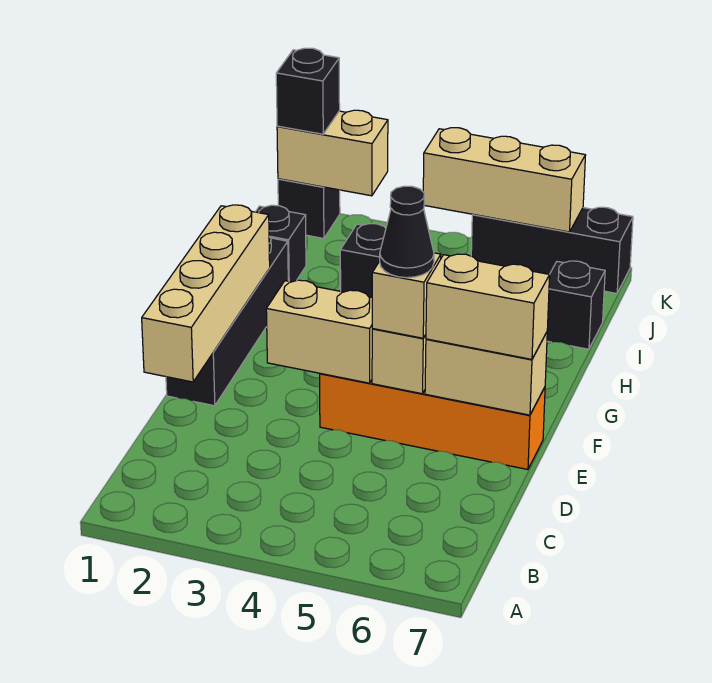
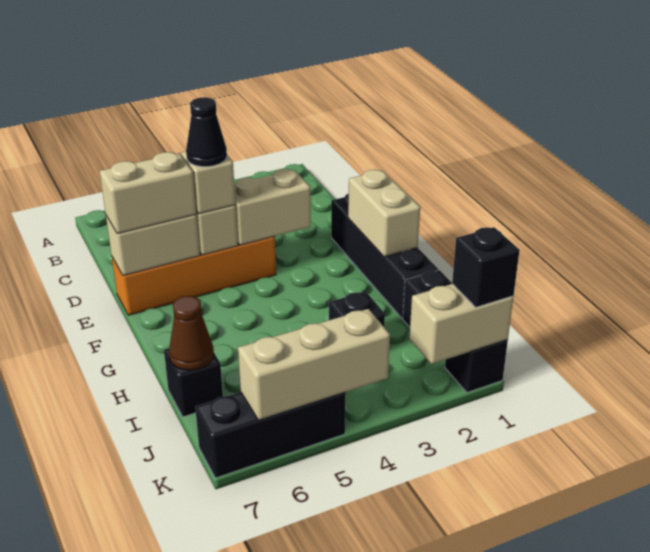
tan brick D1:G1 level 2 -> tan brick F1:G1 level 2
none -> brown cone I7 level 2

